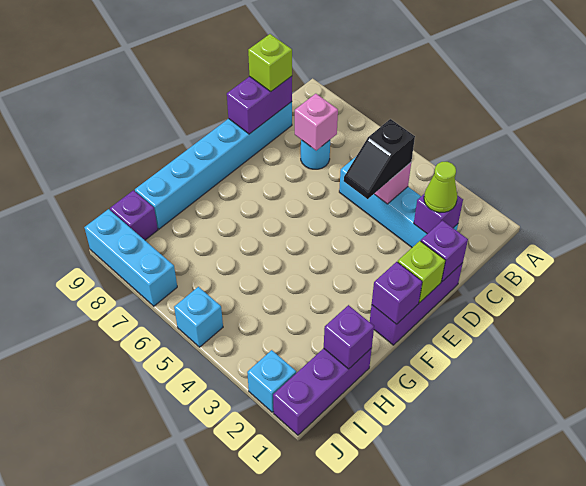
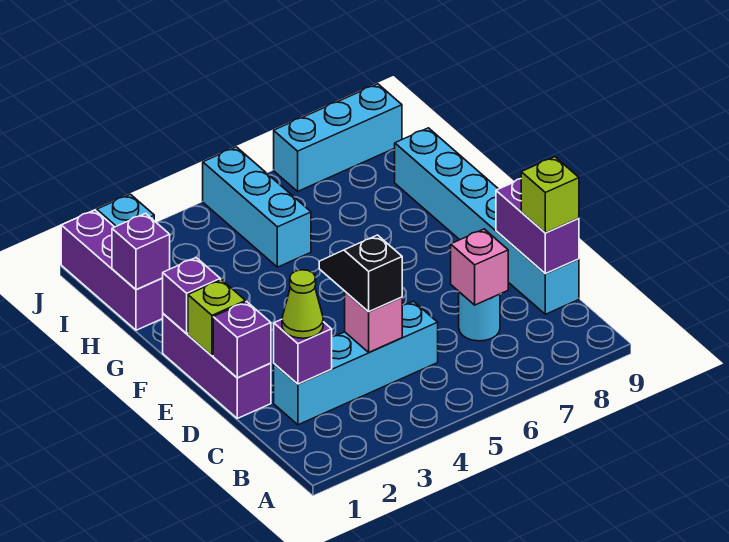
purple brick I9 level 1 -> none
cyan brick J5 level 1 -> cyan brick H5:J5 level 1

